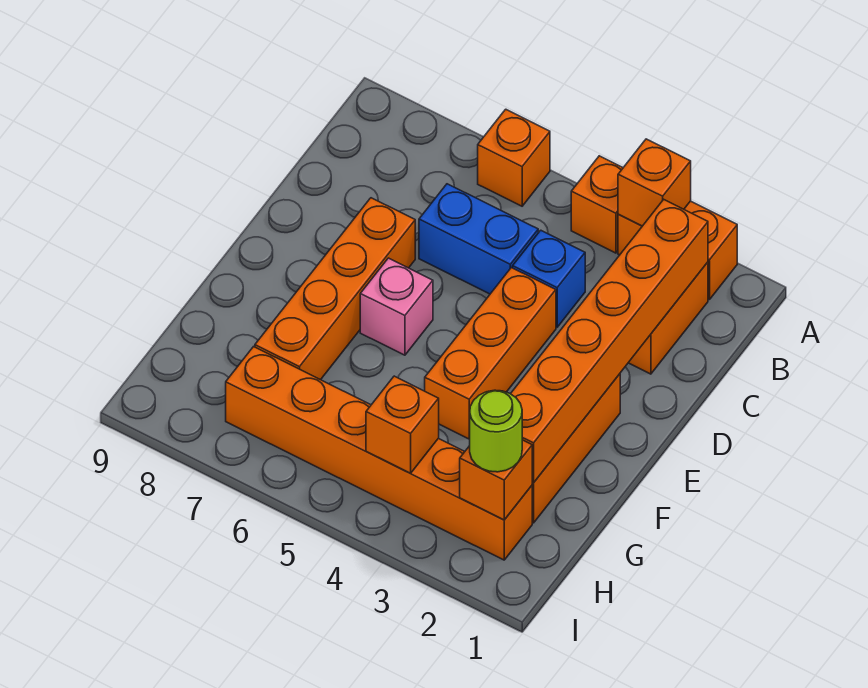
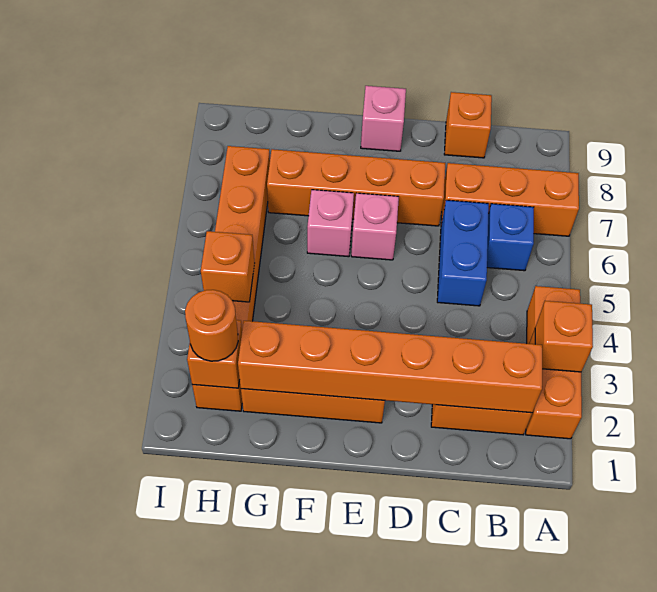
orange brick A6 level 1 -> orange brick C9 level 1
blue brick C4 level 1 -> blue brick B6 level 1
orange brick D4:F4 level 1 -> orange brick A7:C7 level 1
none -> pink brick E9 level 1
none -> pink brick F6 level 1
lime round brick H2 level 3 -> orange round brick H2 level 3

